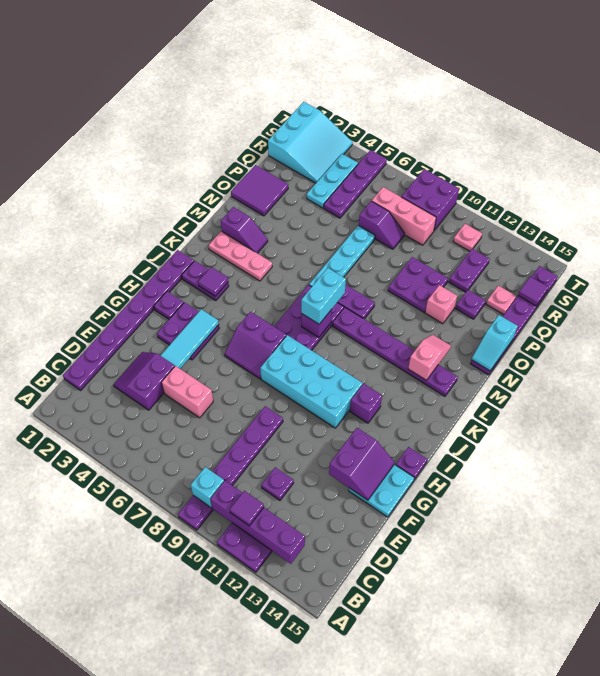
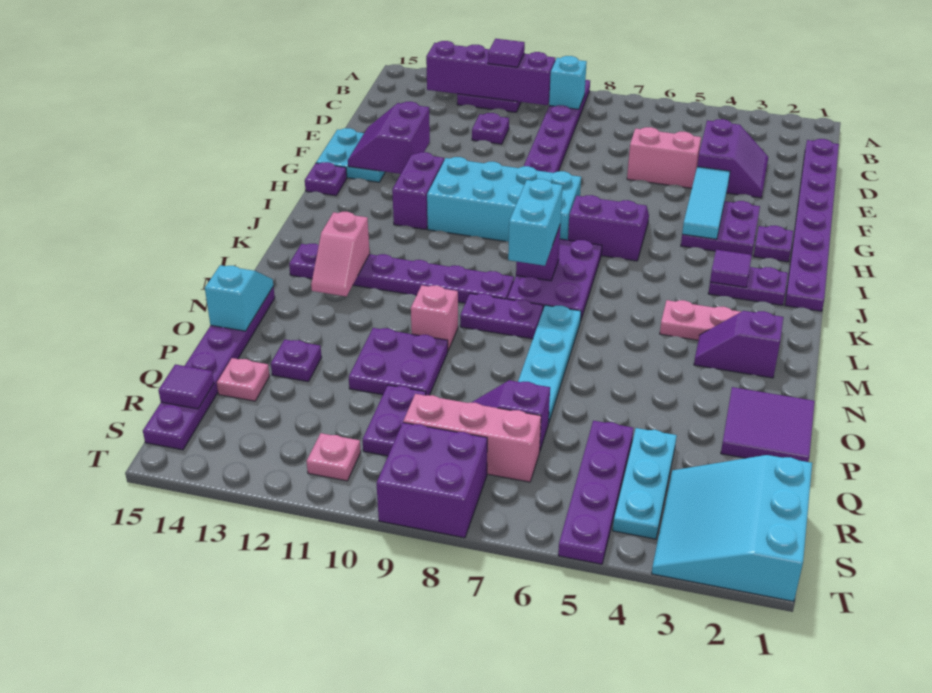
purple brick I12 level 1 -> purple brick H12:I12 level 1
pink brick O12 level 1 -> pink brick N10 level 1
purple plate Q12:R12 level 1 -> purple plate Q10:R10 level 1

